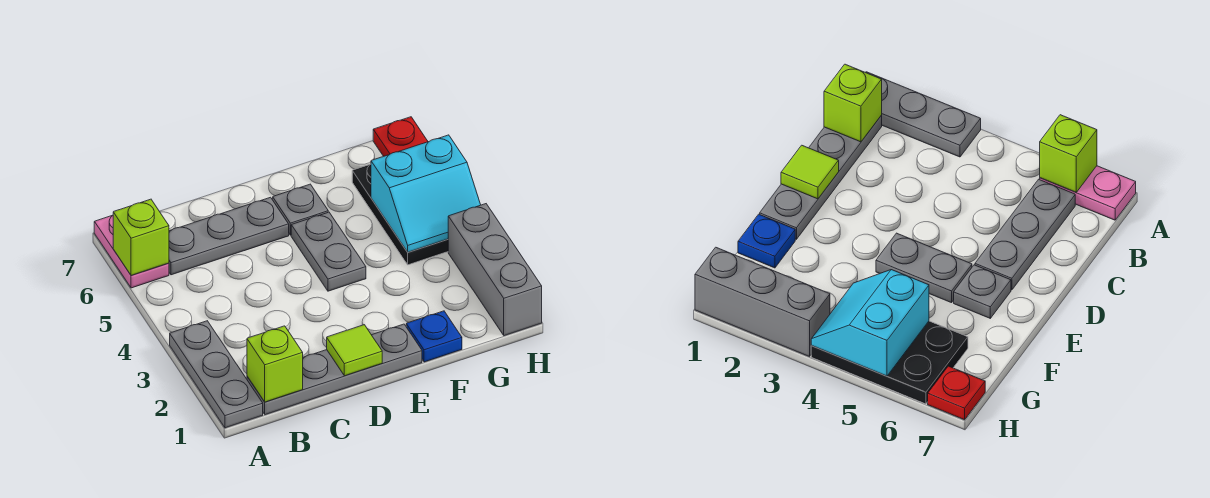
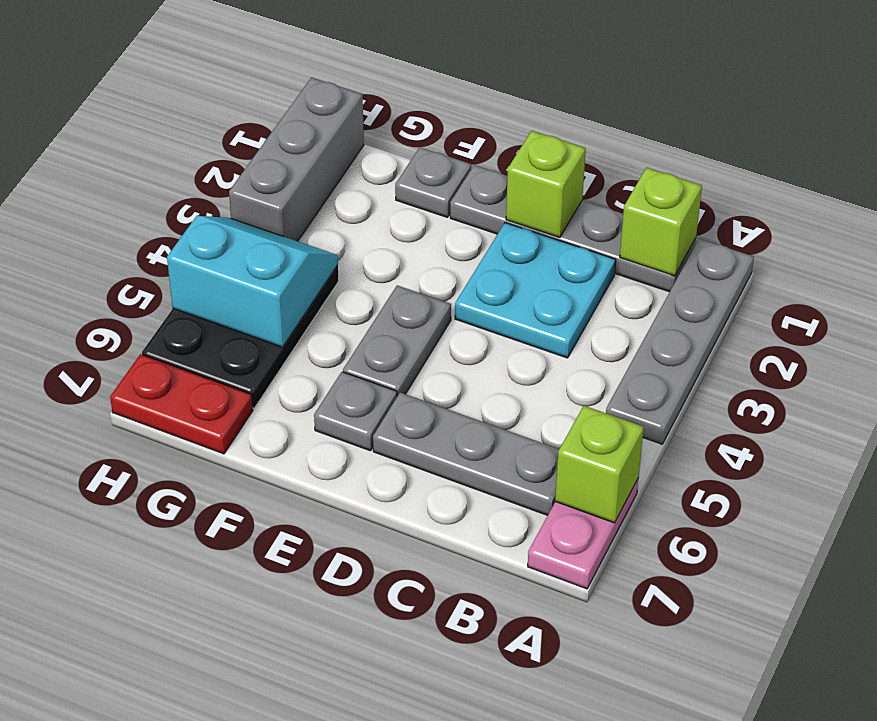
grey plate A1:A3 level 1 -> grey plate A1:A4 level 1
none -> cyan plate C2:D3 level 1
lime tile D1 level 2 -> lime brick D1 level 2
blue plate F1 level 1 -> grey plate F1 level 1
red plate H7 level 1 -> red plate G7:H7 level 1

